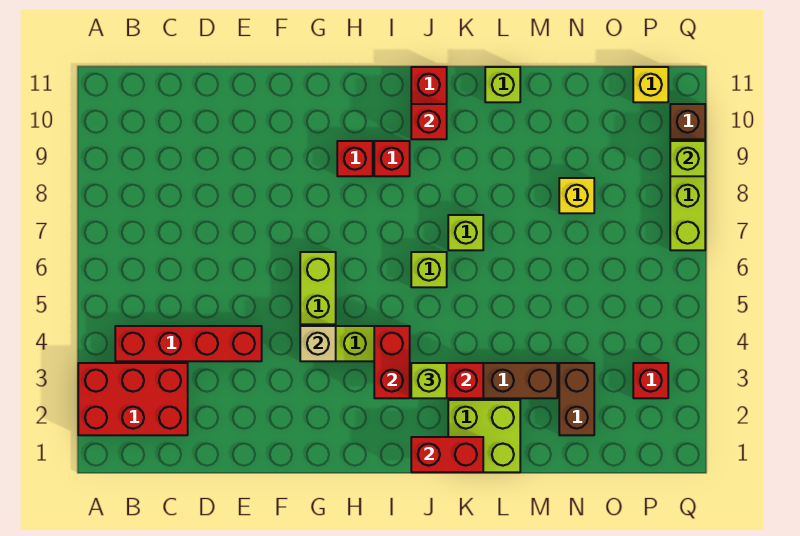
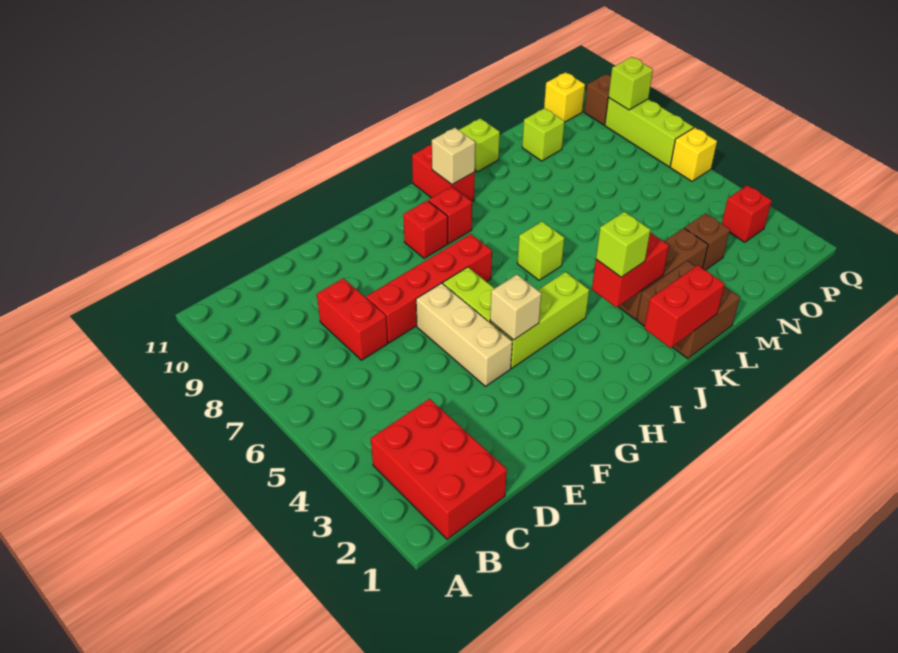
red brick A2:C3 level 1 -> red brick B1:C3 level 1
red brick B4:E4 level 1 -> red brick E7:H7 level 1
none -> tan brick F4:F6 level 1
red brick I3:I4 level 2 -> red brick D7:D8 level 1
red brick J10 level 2 -> tan brick J10 level 2
lime brick K1:L2 level 1 -> brown brick K1:L2 level 1
lime brick K7 level 1 -> lime brick N10 level 1
brown brick N2:N3 level 1 -> brown brick N3 level 1
yellow brick N8 level 1 -> yellow brick Q6 level 1

